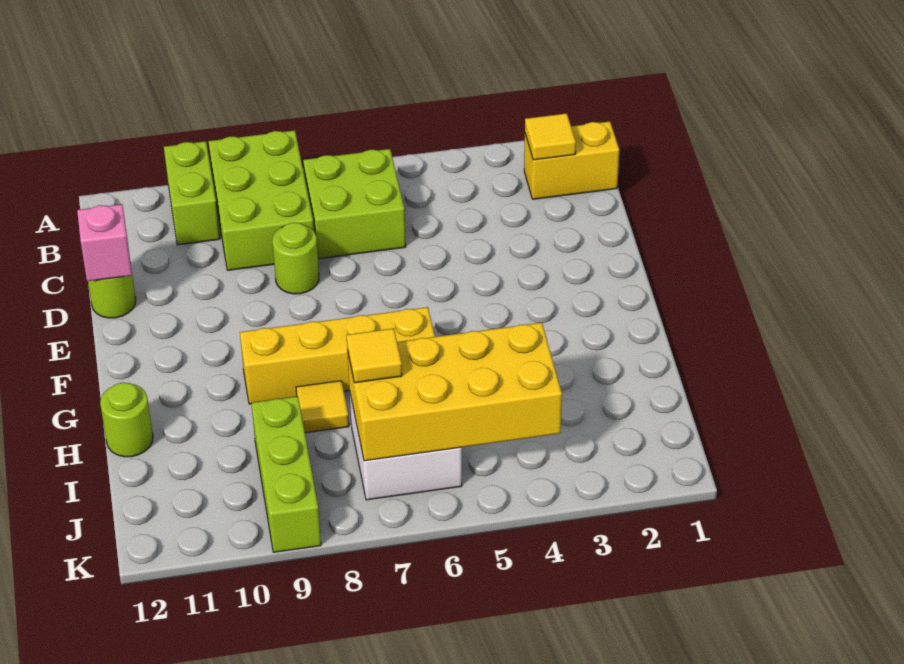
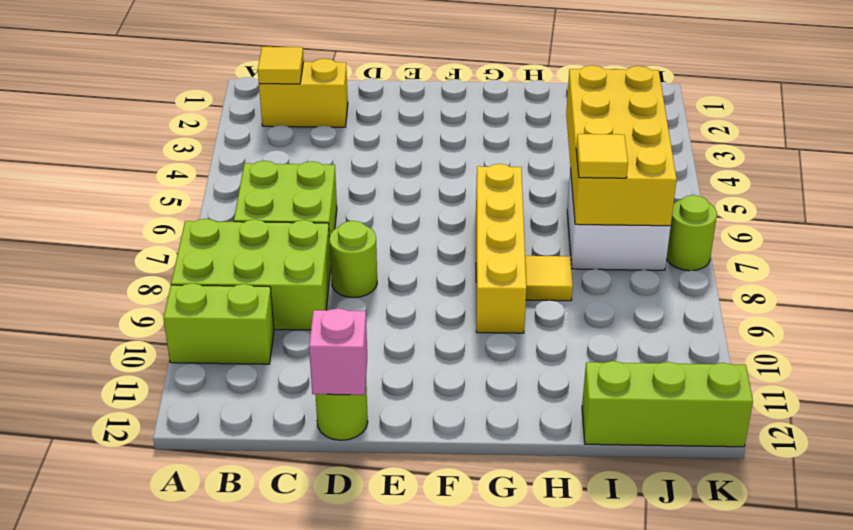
yellow brick B1:B2 level 1 -> yellow brick B2:C2 level 1
lime round brick H12 level 1 -> lime round brick K7 level 1
lime brick I9:K9 level 1 -> lime brick I12:K12 level 1

